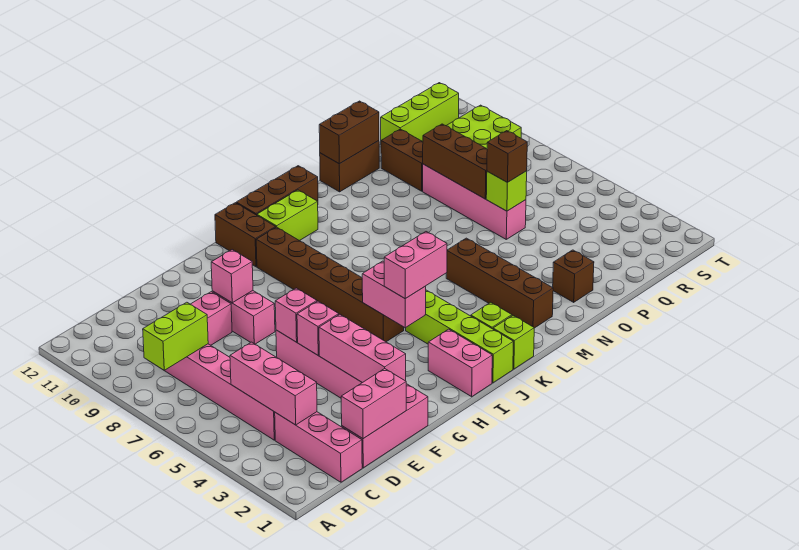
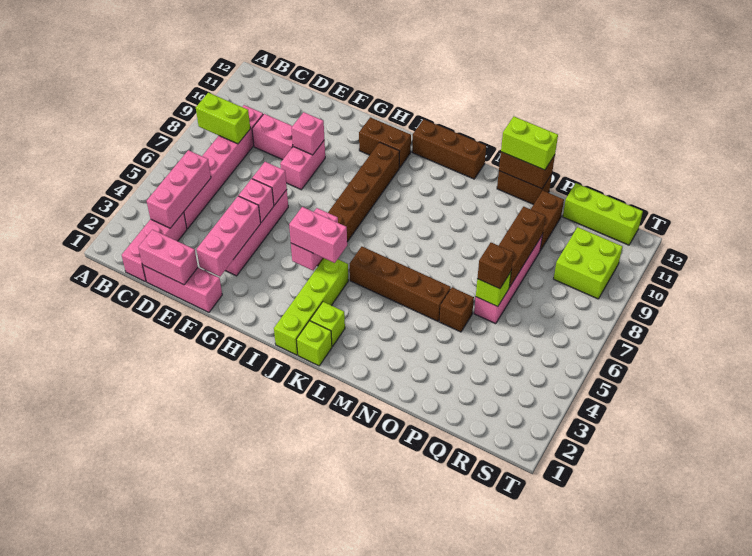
pink brick I1:I2 level 1 -> none
brown brick I11:I12 level 1 -> brown brick H11:I11 level 1
lime brick J11:K11 level 1 -> lime brick N12:O12 level 3
brown brick M2:M5 level 1 -> brown brick K5:N5 level 1
brown brick O2 level 1 -> brown brick O5 level 1

